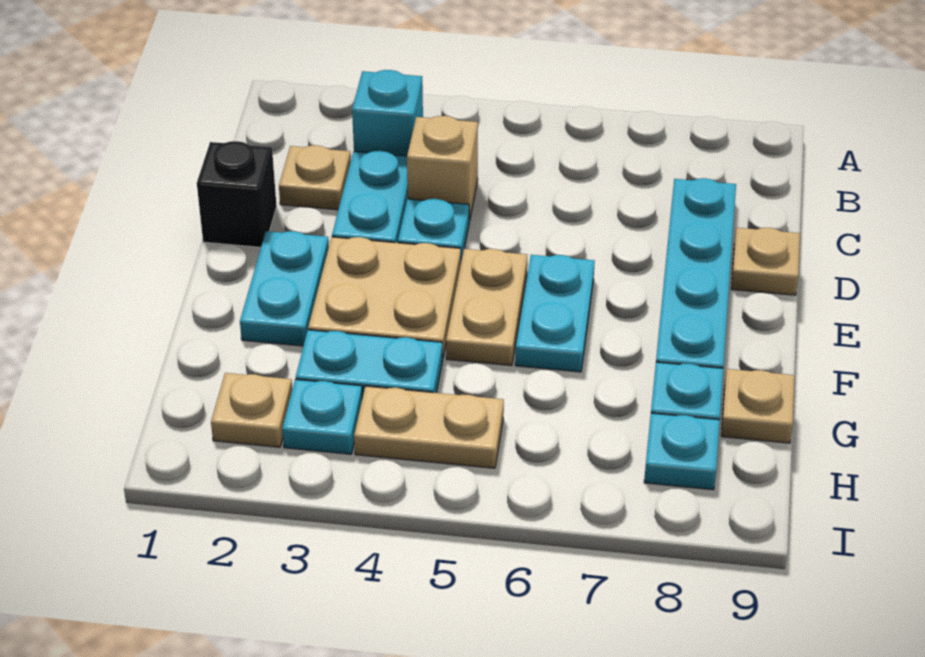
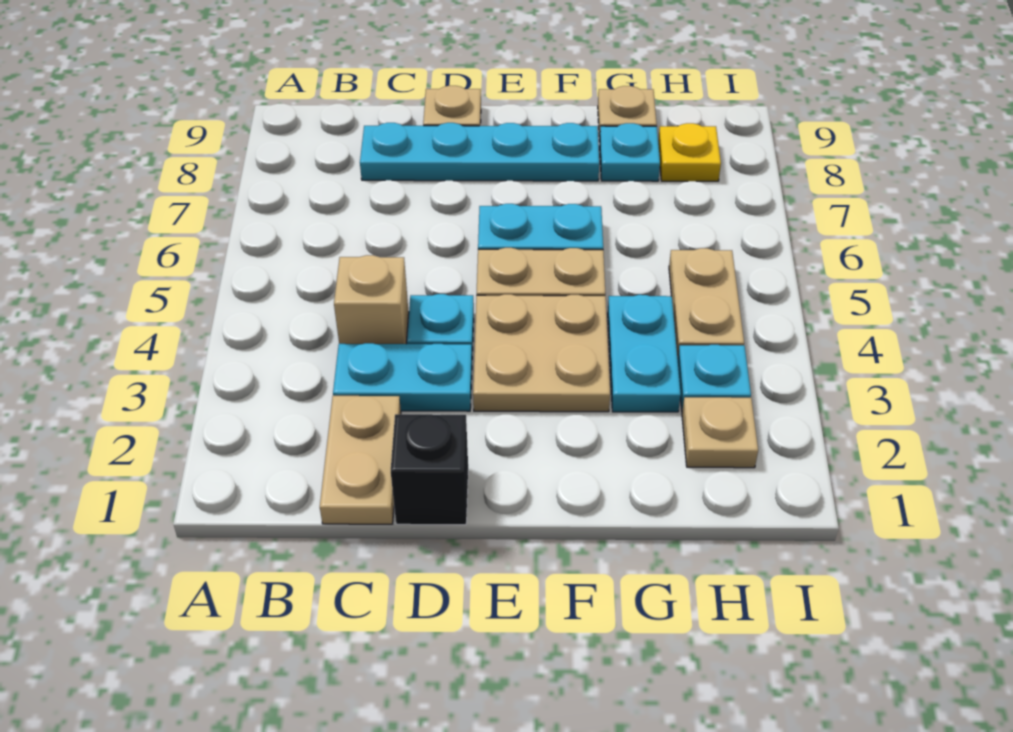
cyan brick B3 level 1 -> none
tan plate C2 level 1 -> tan plate C1:C2 level 1
cyan plate E2:F2 level 1 -> none
cyan plate H8 level 1 -> yellow plate H8 level 1

